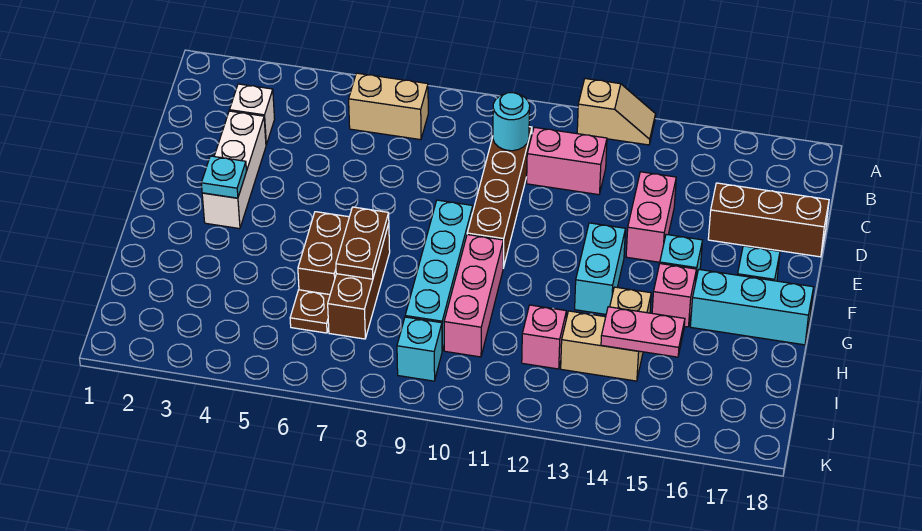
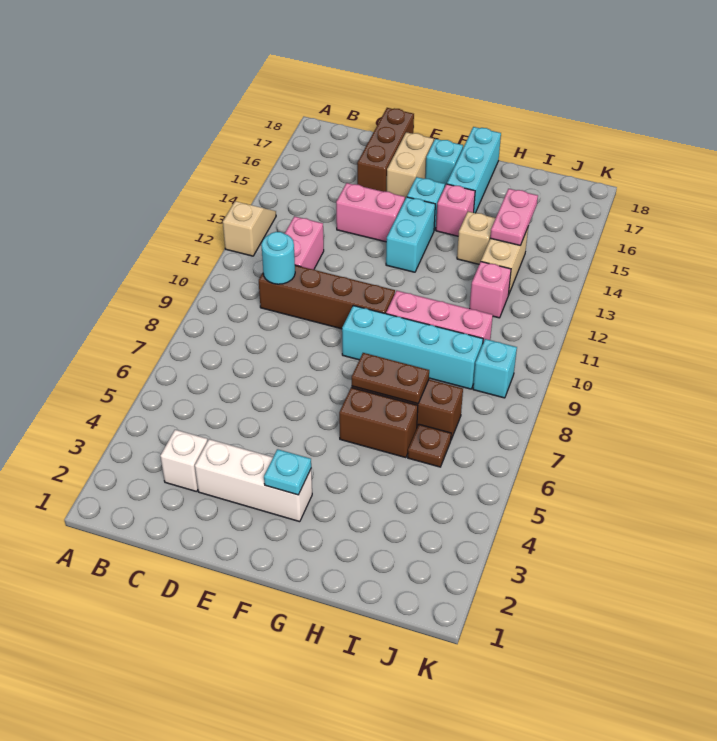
tan brick B6:B7 level 1 -> tan brick E16:E17 level 1
cyan brick F13:G13 level 1 -> cyan brick F13:F14 level 1

